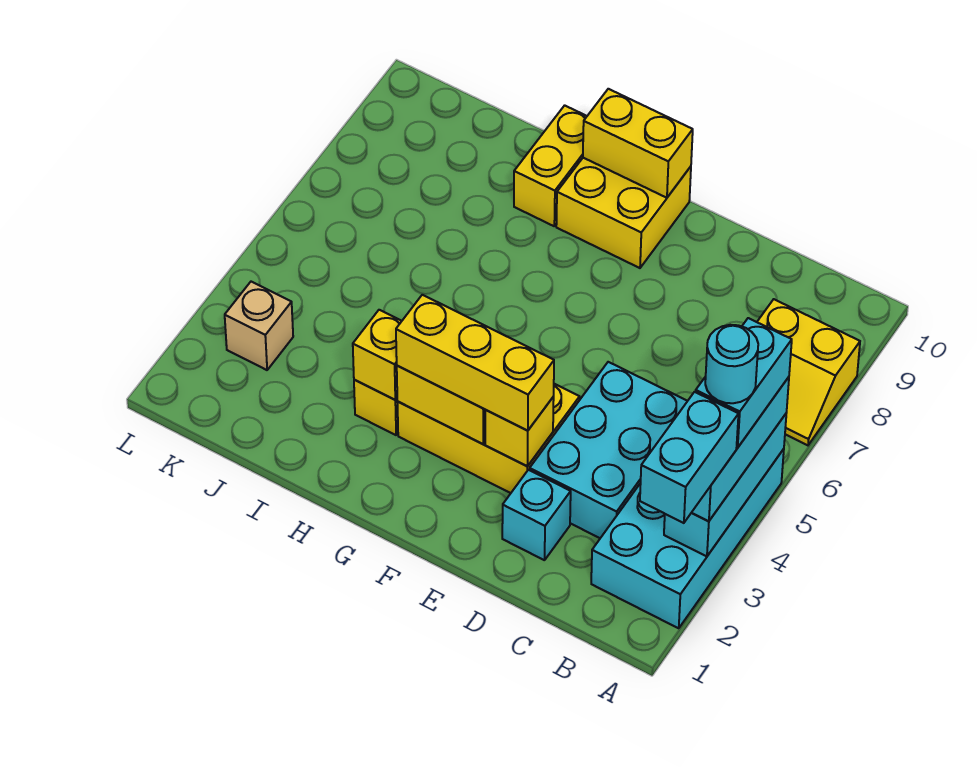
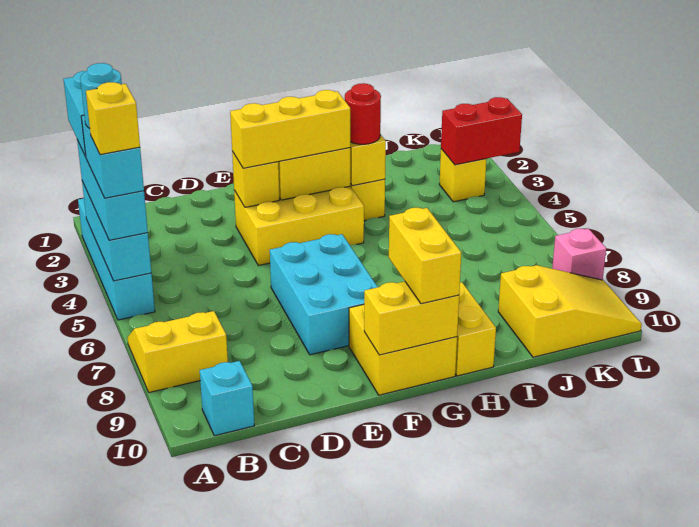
cyan brick A2:B5 level 1 -> cyan brick A2:A5 level 1
none -> yellow brick A5 level 5
cyan brick C3:D5 level 1 -> cyan brick E6:F8 level 1
cyan brick D2 level 1 -> cyan brick B10 level 1
none -> yellow brick G9:G10 level 3
none -> red round brick H3 level 3
none -> yellow slope J9:L10 level 1 top J
tan brick K3 level 1 -> yellow brick K3 level 1
none -> red brick K3:L3 level 2
none -> pink brick L8 level 1

